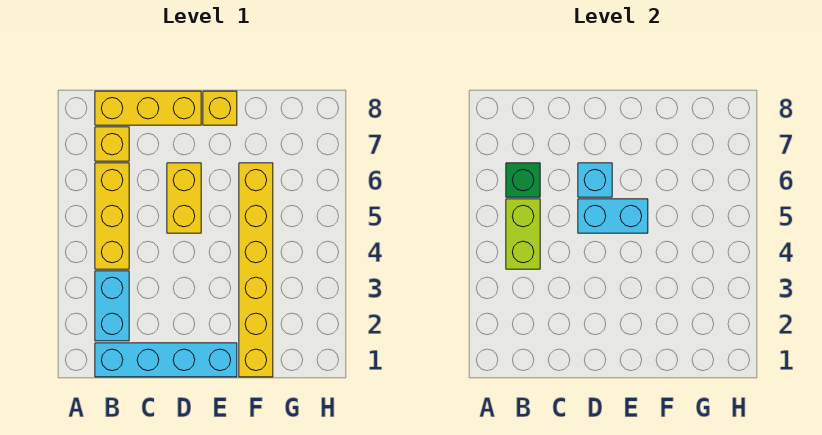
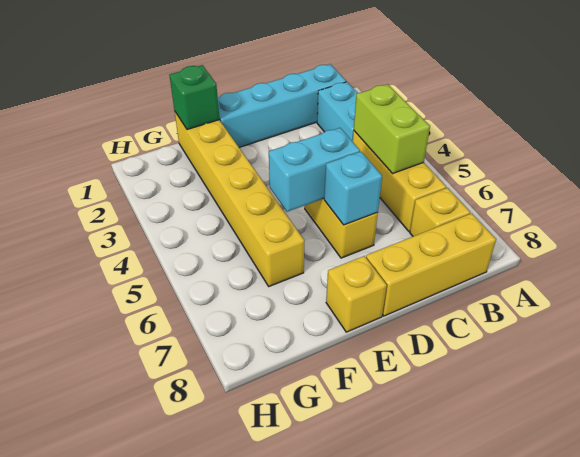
green brick B6 level 2 -> green brick F1 level 2

